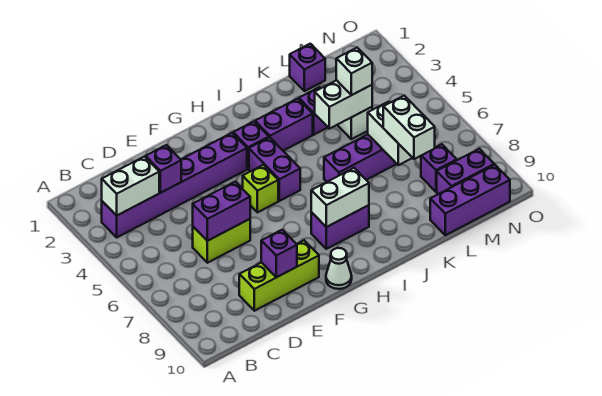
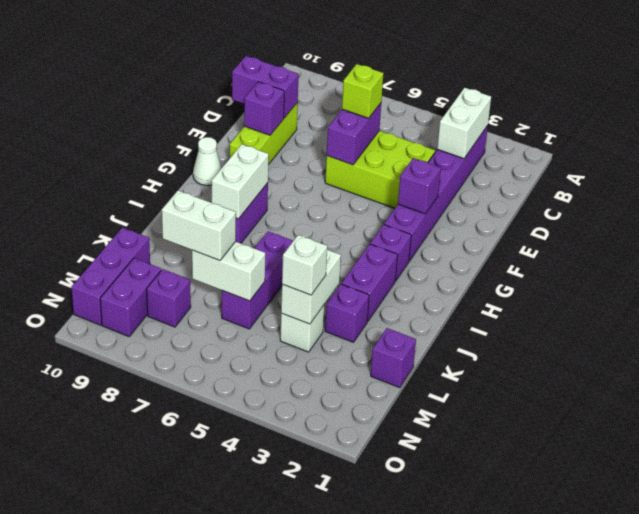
purple brick D3 level 2 -> purple brick F3 level 2
lime brick D6:E6 level 1 -> lime brick D4:E6 level 1
lime brick G5 level 1 -> lime brick D6 level 3
purple brick H4:H5 level 1 -> purple brick D9:D10 level 2

